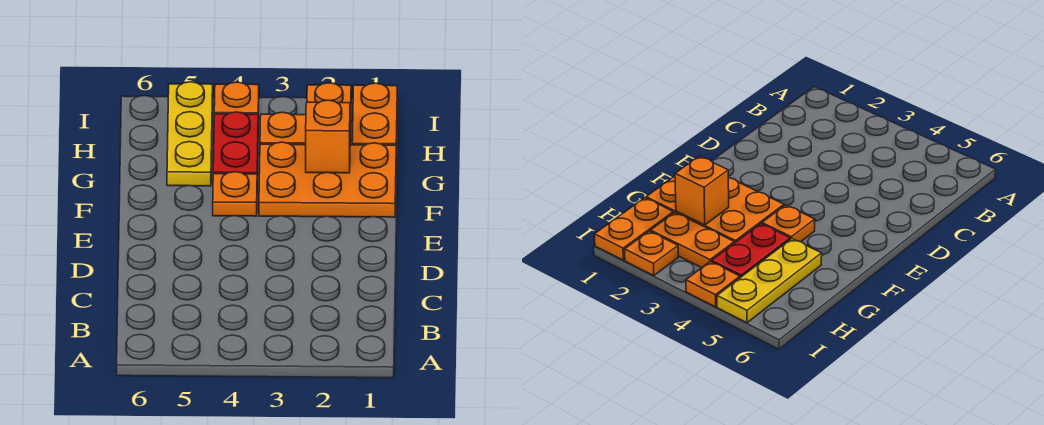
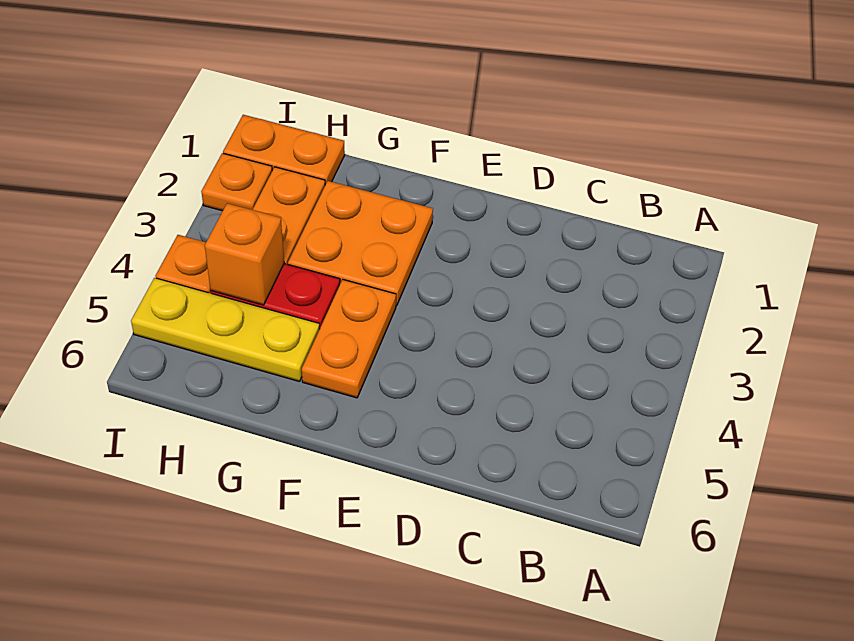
orange plate F1:G3 level 1 -> orange plate F2:G3 level 1
orange plate F4 level 1 -> orange plate F4:F5 level 1
orange brick G2 level 2 -> orange brick H4 level 2

